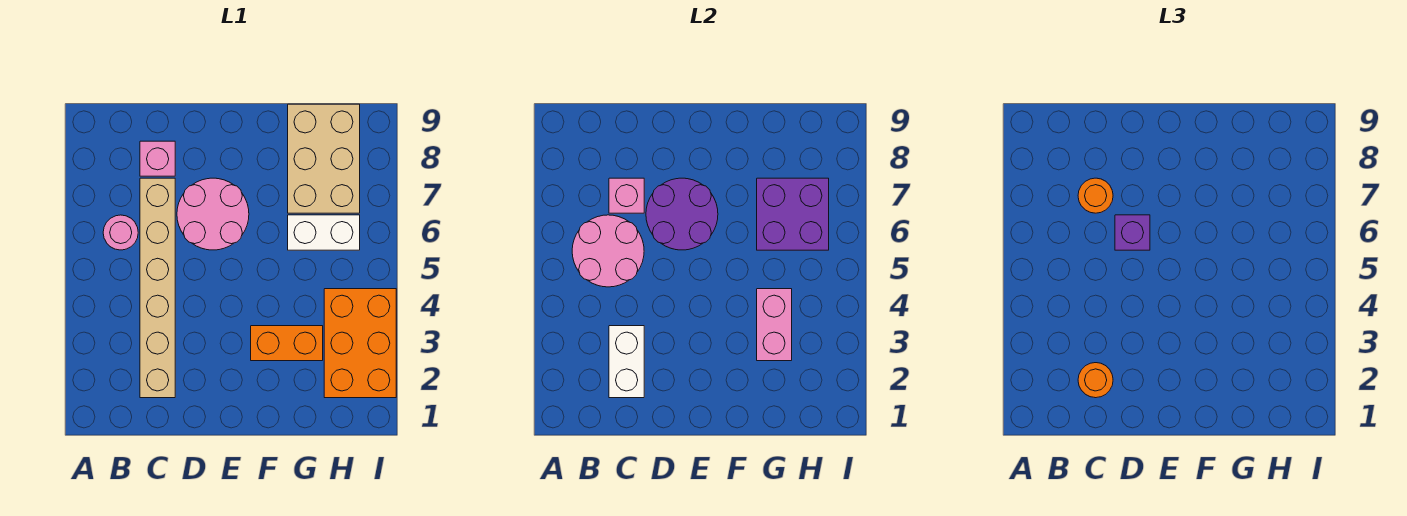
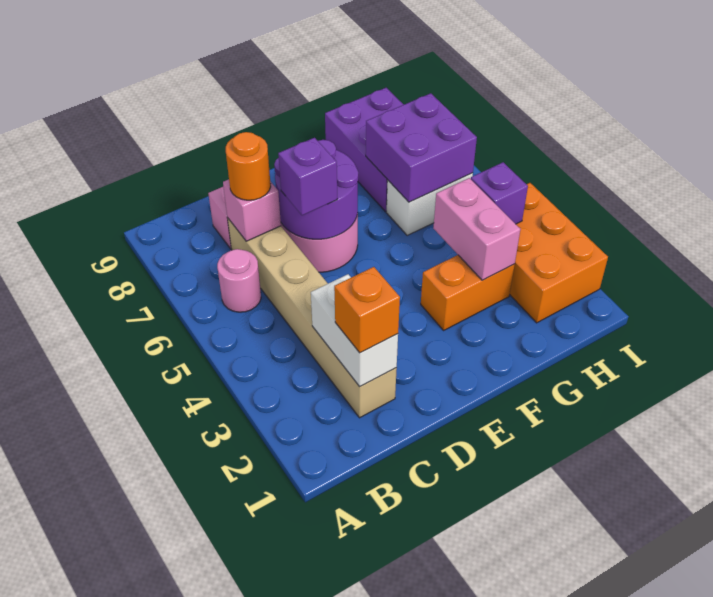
pink round brick B5:C6 level 2 -> none
orange round brick C2 level 3 -> orange brick C2 level 3
tan brick G7:H9 level 1 -> purple brick G7:H9 level 1
none -> purple brick H4 level 2

